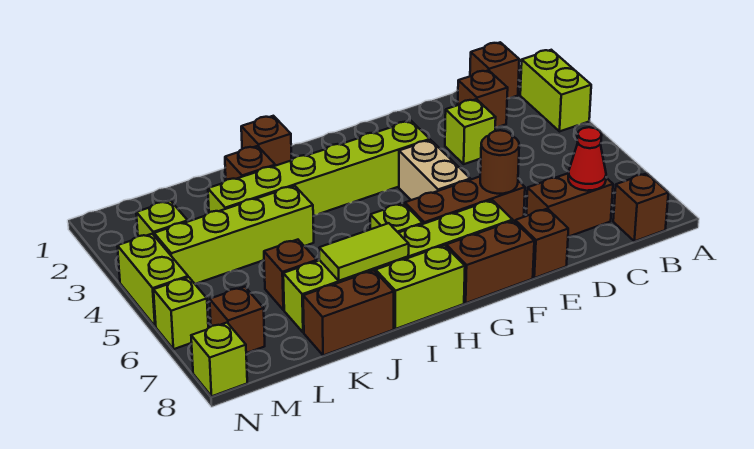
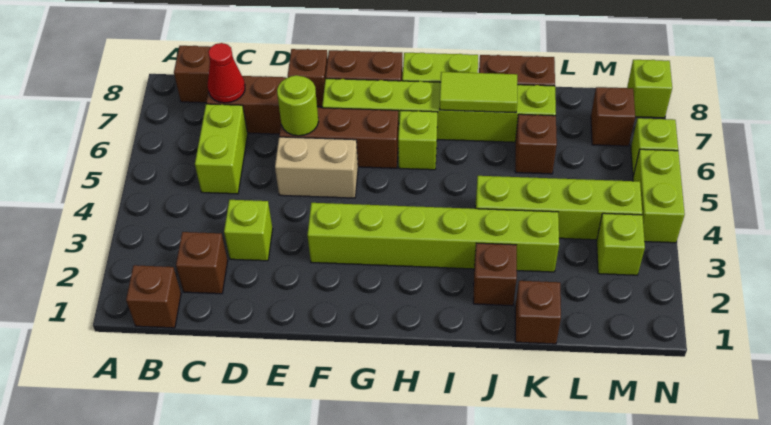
lime brick A2:A3 level 1 -> lime brick C5:C6 level 1
brown round brick E6 level 2 -> lime round brick E6 level 2
tan brick F4:F5 level 1 -> tan brick E5:F5 level 1
brown brick I1 level 1 -> brown brick K1 level 1

